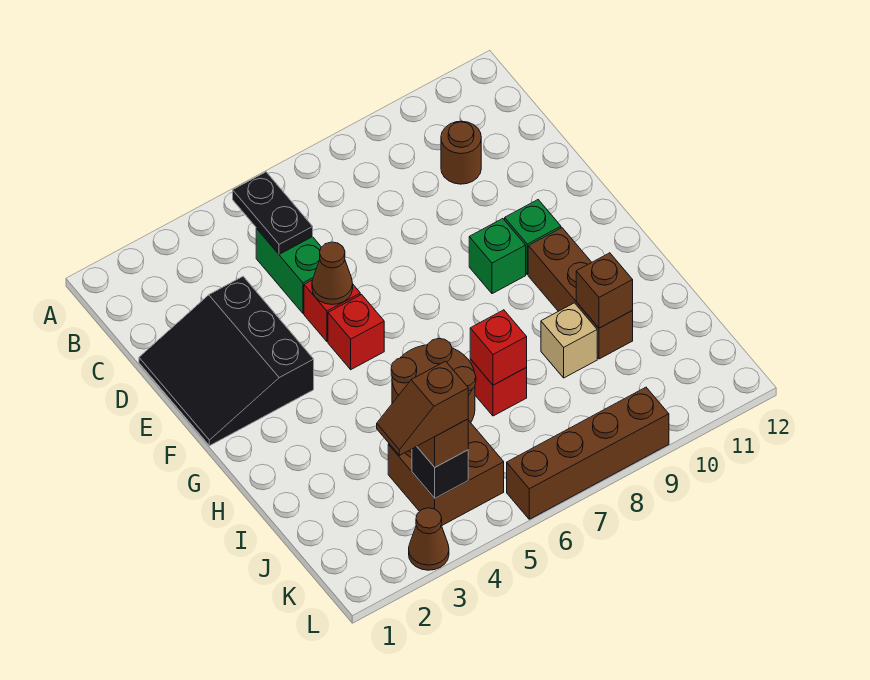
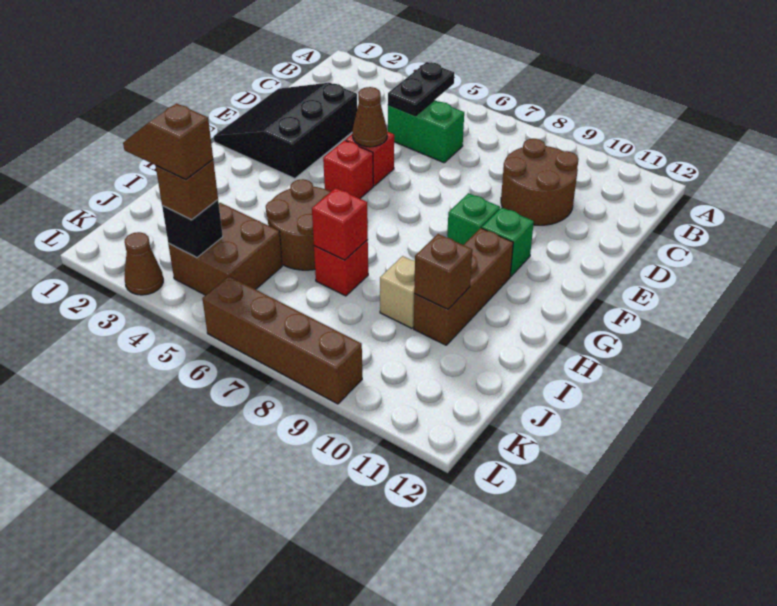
green brick C5:D5 level 1 -> green brick C5:C6 level 1
brown round brick C10 level 1 -> brown round brick C9:D10 level 1

